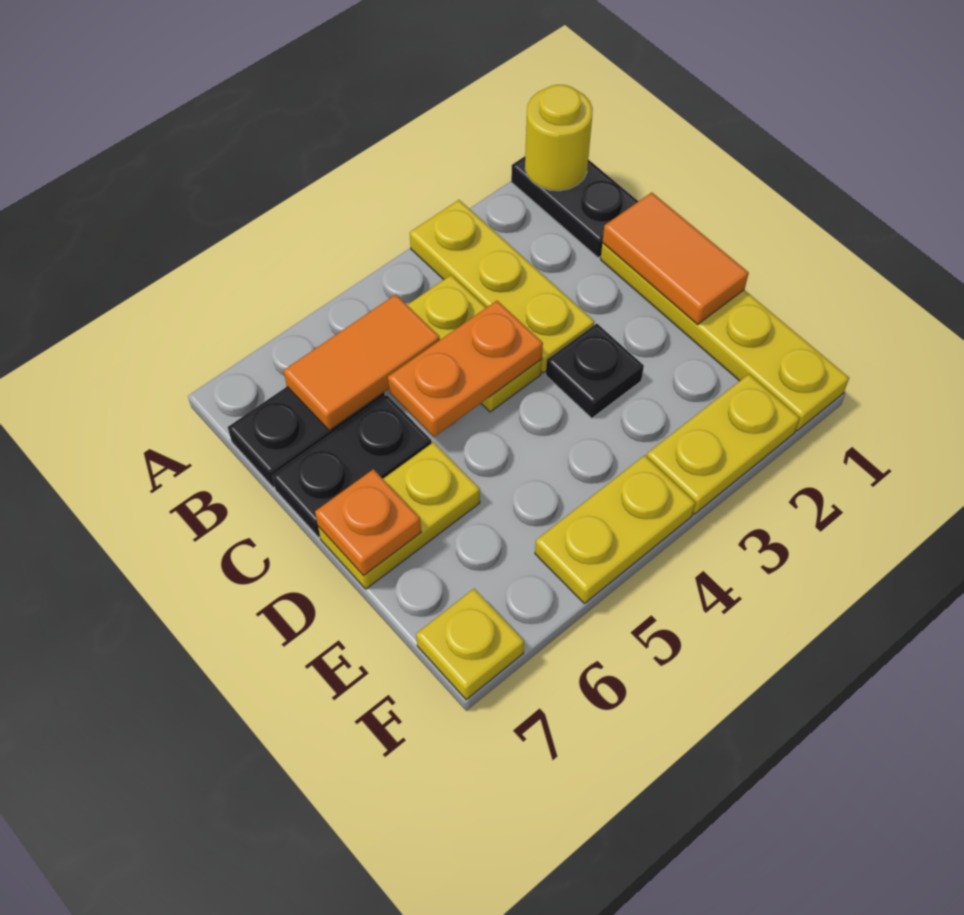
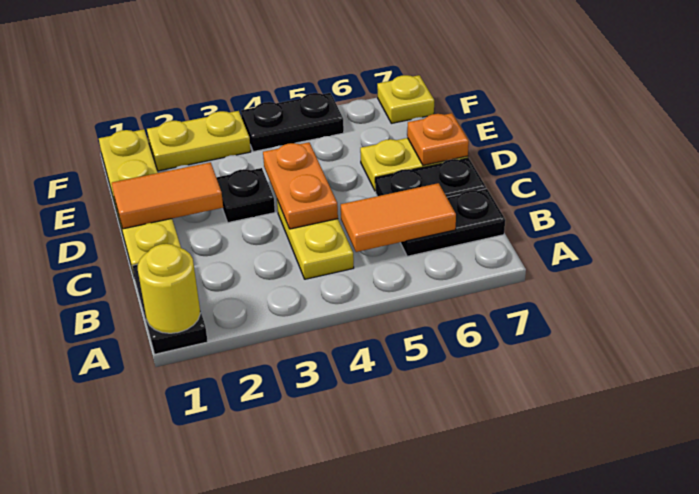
yellow plate A3:C3 level 1 -> none
orange tile C1:D1 level 2 -> orange tile D1:D2 level 2
orange plate C4:C5 level 2 -> orange plate C4:D4 level 2
yellow plate F4:F5 level 1 -> black plate F4:F5 level 1

